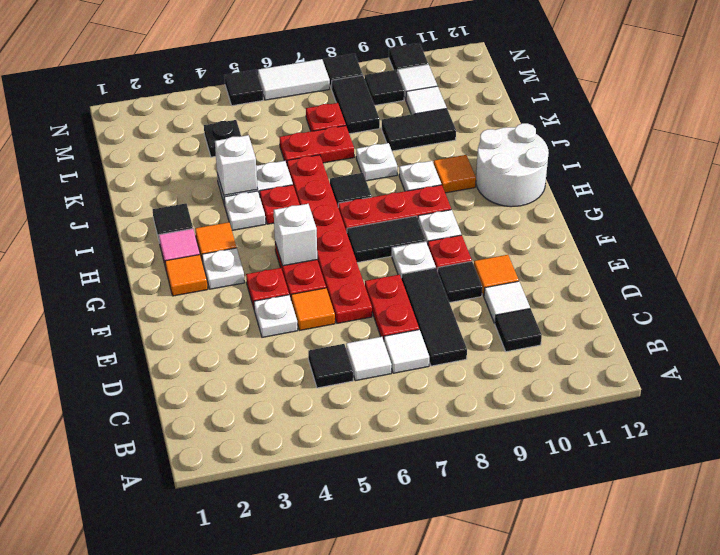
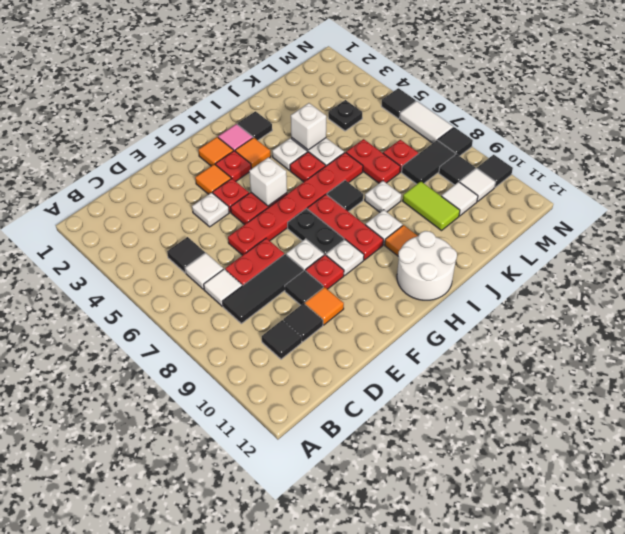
white tile D10 level 1 -> black tile D10 level 1
orange tile E5 level 1 -> orange tile F3 level 1
white plate G3 level 1 -> red plate G3 level 1
black tile G7:G8 level 1 -> black plate G7:G8 level 1
black tile K9:K10 level 1 -> lime tile K9:K10 level 1

